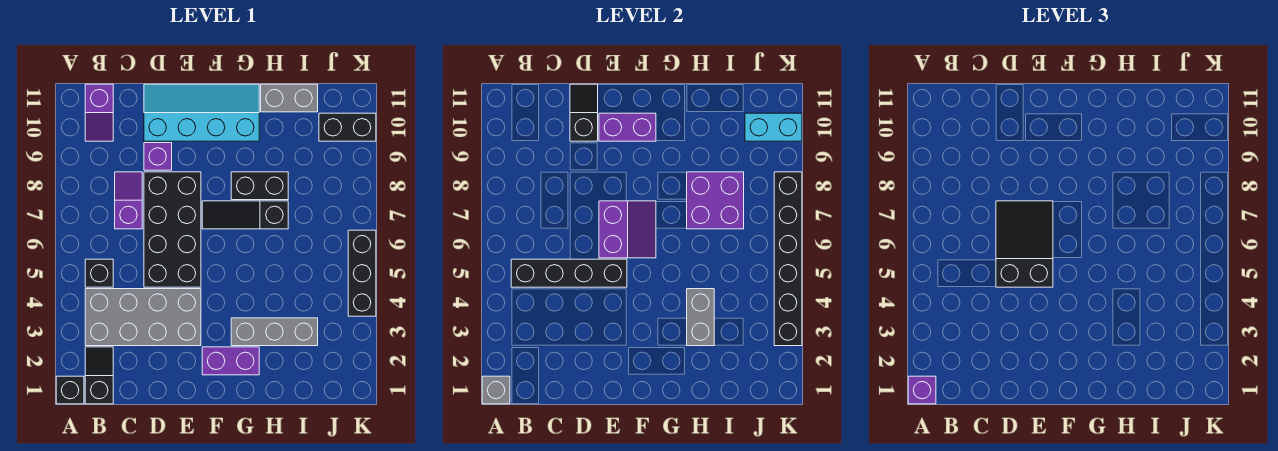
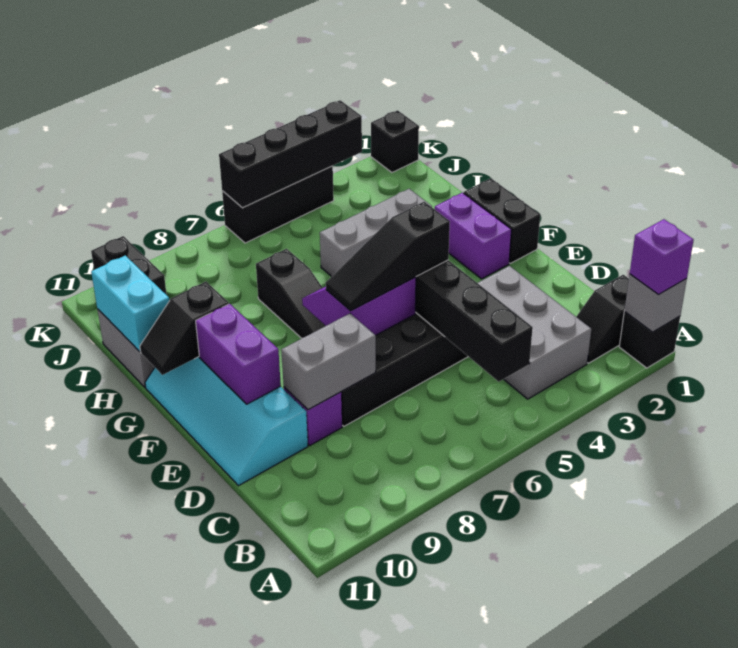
grey brick B3:E4 level 1 -> grey brick B3:D4 level 1
black brick B5 level 1 -> black brick K1 level 1
purple slope B10:B11 level 1 top 11 -> none
purple slope C7:C8 level 1 top 7 -> none
black slope D5:E7 level 3 top 5 -> black slope E5:E7 level 3 top 5
black slope D10:D11 level 2 top 10 -> black slope G10:G11 level 2 top 10
grey brick G3:I3 level 1 -> grey brick H3:H5 level 1
black brick G8:H8 level 1 -> black brick F1:G1 level 1
grey brick H3:H4 level 2 -> grey brick D8:D9 level 2
purple brick H7:I8 level 2 -> none
cyan brick J10:K10 level 2 -> cyan brick H11:I11 level 2
black brick K3:K8 level 2 -> black brick K3:K6 level 2

